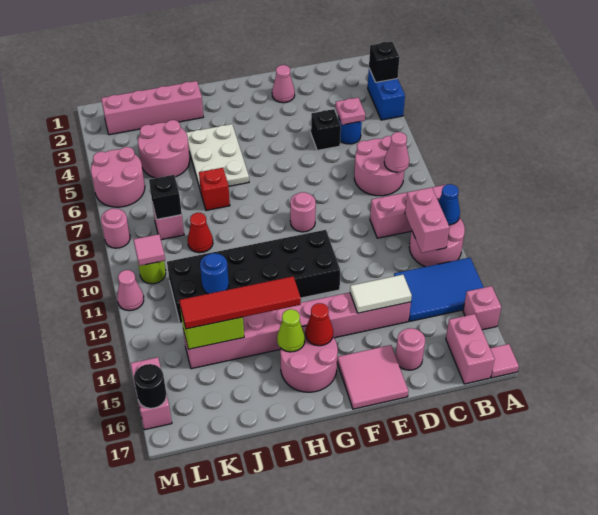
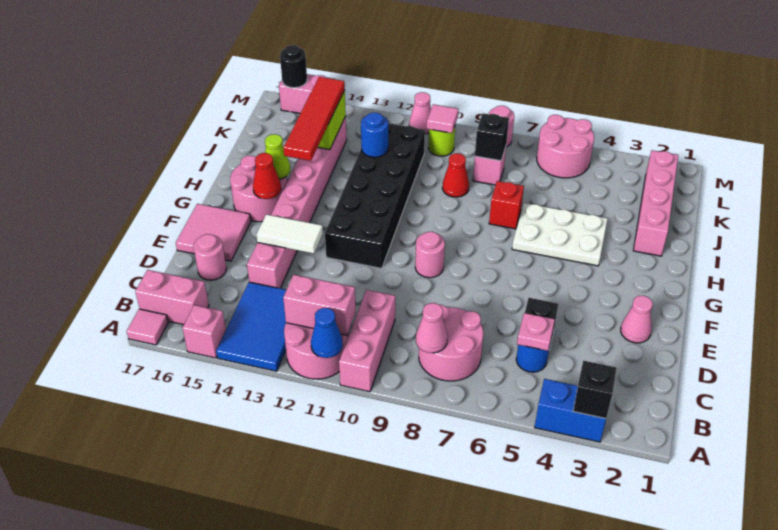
white tile D14:E14 level 2 -> white tile E13:E14 level 2
pink round brick J4:K5 level 1 -> none

